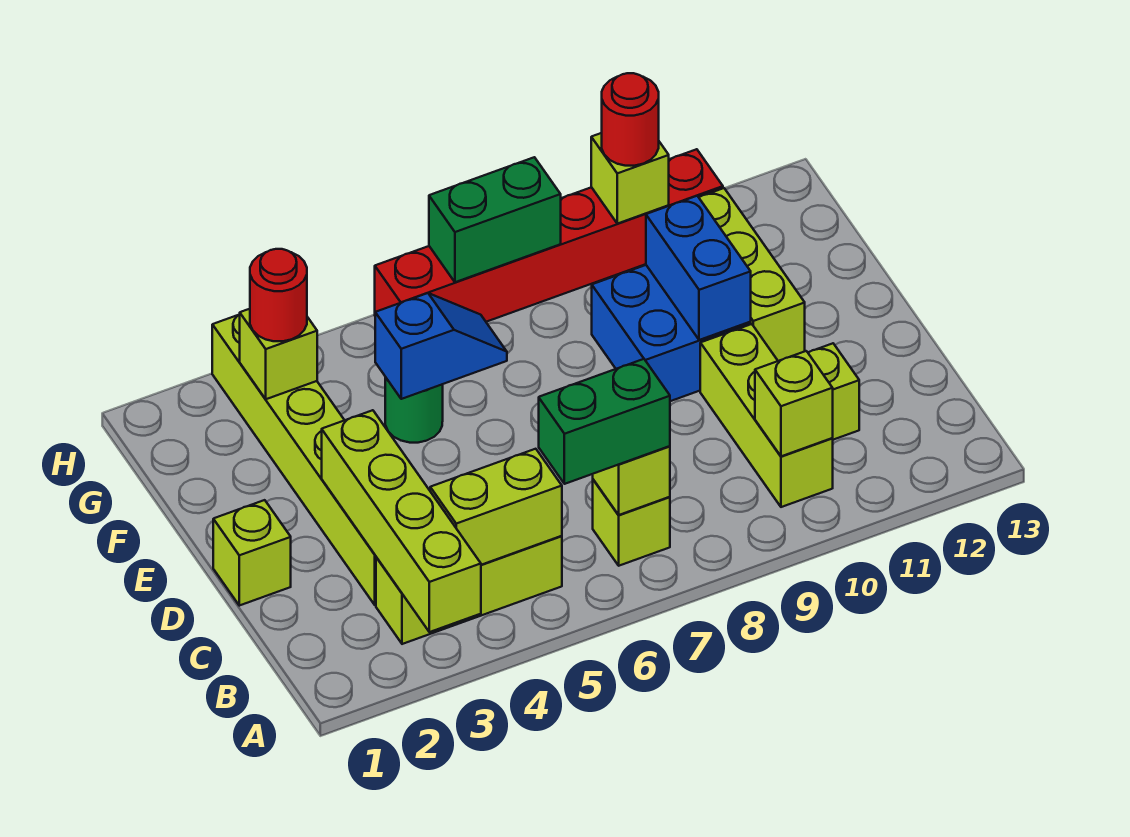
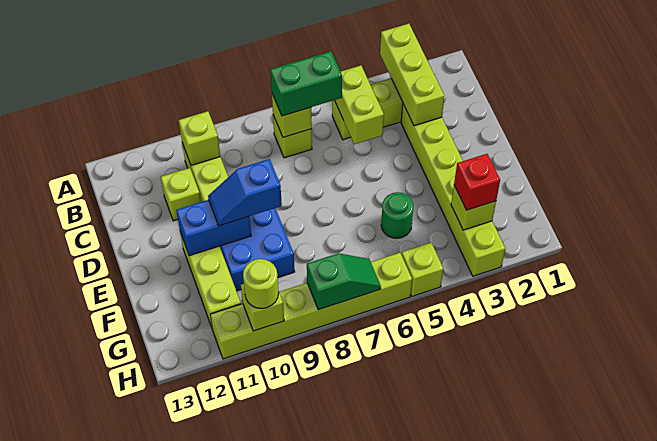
lime brick A3:D3 level 2 -> lime brick A3:C3 level 2
lime brick B4:B5 level 2 -> lime brick B5:C5 level 2
lime brick D1 level 1 -> lime brick H5 level 1
blue brick E10:F10 level 2 -> blue brick E10:E11 level 2
blue slope F5:F6 level 2 top 5 -> blue slope E9:E10 level 3 top 9
red round brick G3 level 3 -> red brick G3 level 3
red brick H6:H11 level 1 -> lime brick H6:H11 level 1
green brick H7:H8 level 2 -> green slope H7:H8 level 2 top 8
red round brick H10 level 3 -> lime round brick H10 level 3

